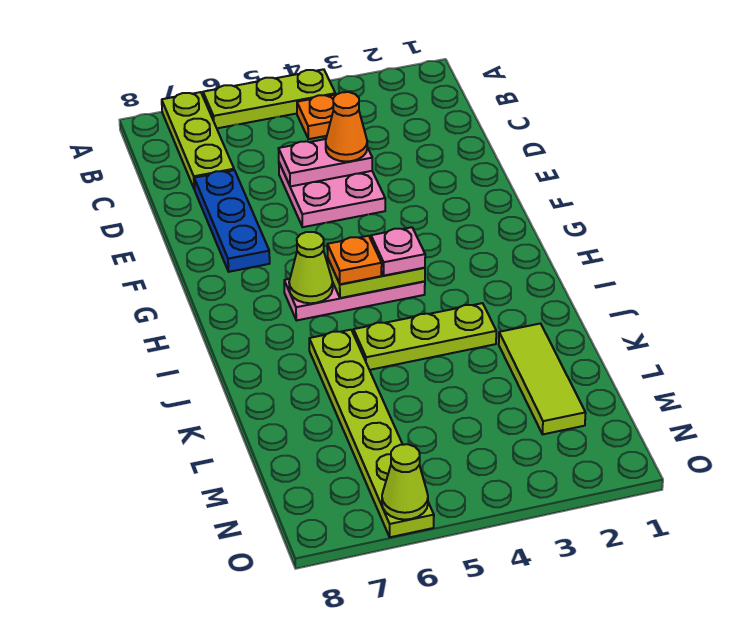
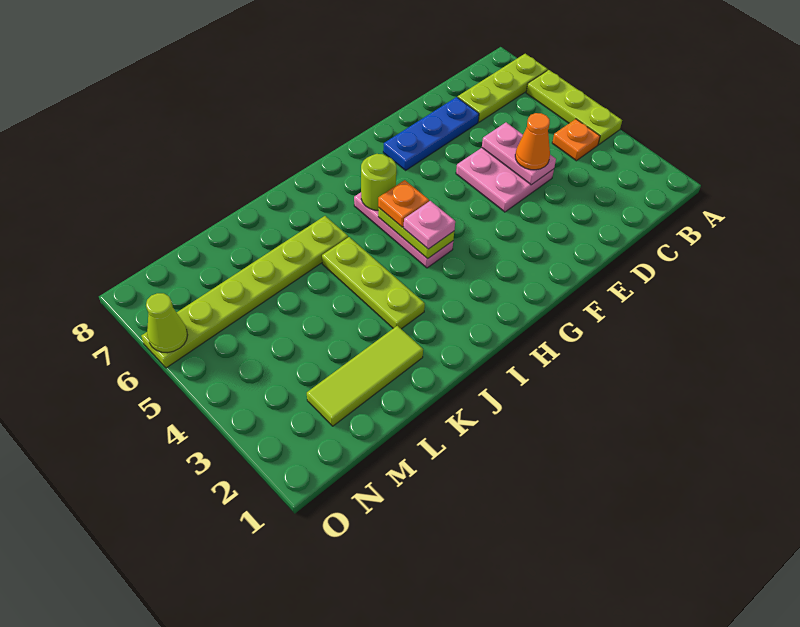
lime cone H6 level 2 -> lime round brick H6 level 2

